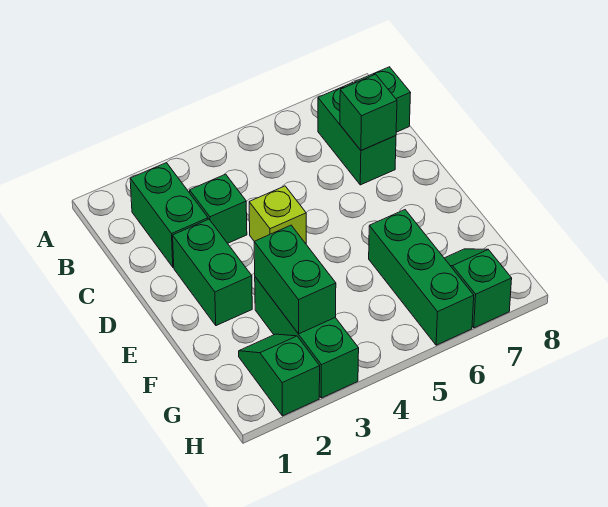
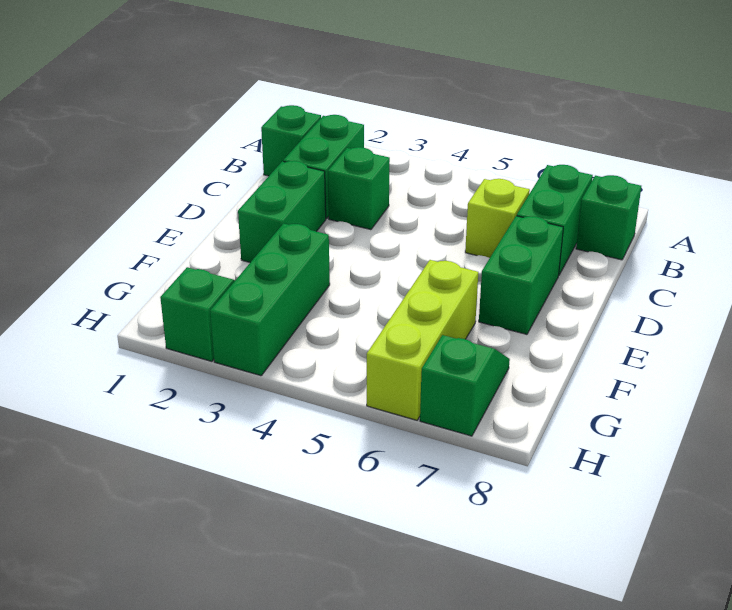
green brick C7 level 2 -> green brick B1 level 1
lime brick D4 level 1 -> lime brick C6 level 1
green brick F3:G3 level 2 -> green brick D7:E7 level 1
green brick F6:H6 level 1 -> lime brick F6:H6 level 1

